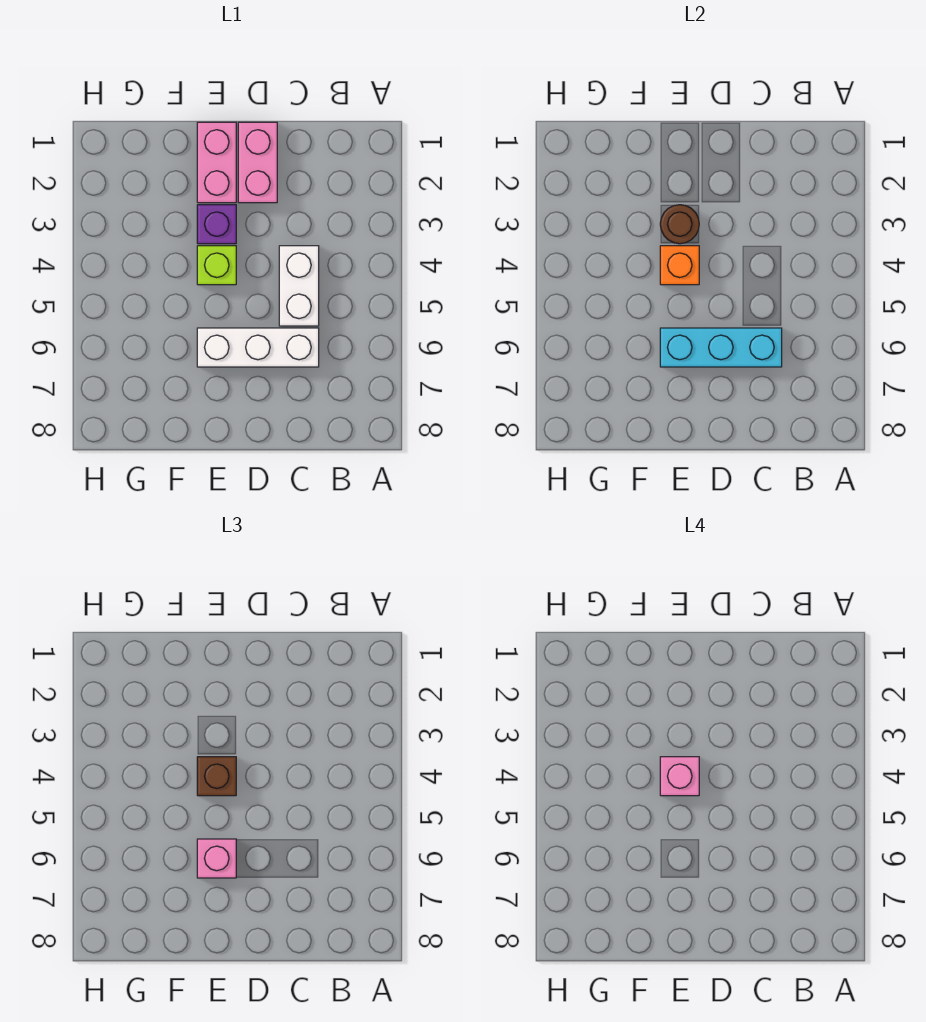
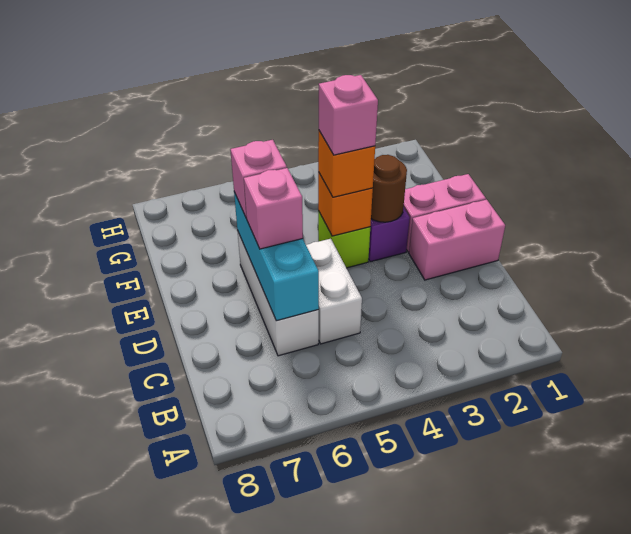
white brick C4:C5 level 1 -> white brick C5:D5 level 1
none -> pink brick D6 level 3
brown brick E4 level 3 -> orange brick E4 level 3

